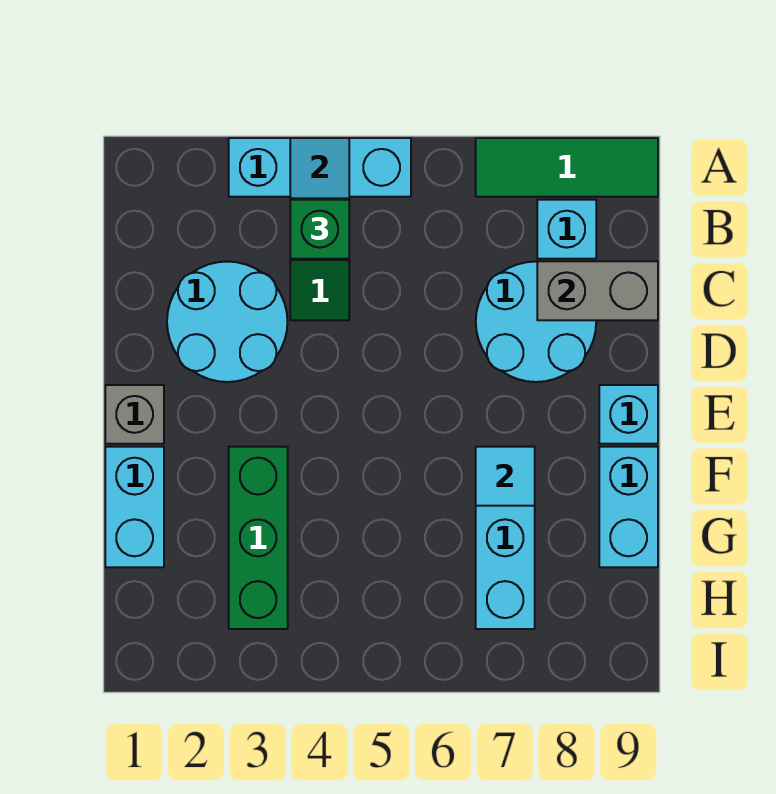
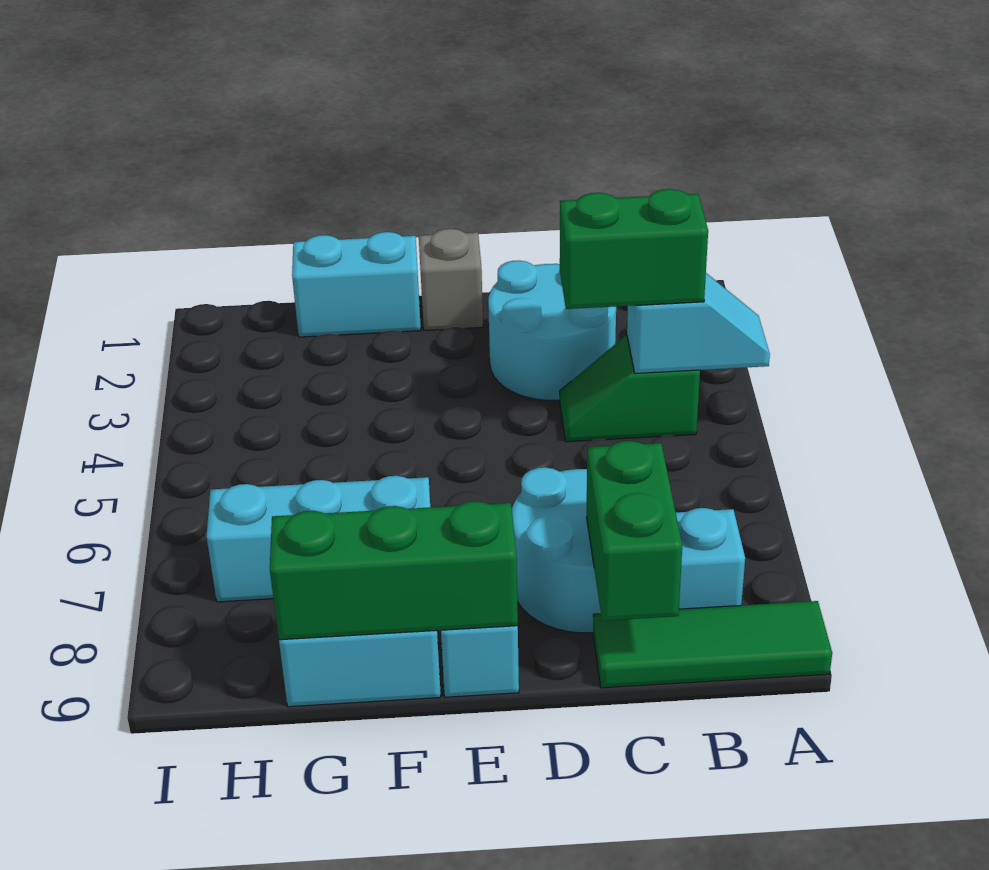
cyan brick A3:A5 level 1 -> none
green tile A7:A9 level 1 -> green tile A9:C9 level 1
green brick B4 level 3 -> green brick B4:C4 level 3
grey brick C8:C9 level 2 -> green brick C8:C9 level 2
green brick F3:H3 level 1 -> green brick E9:G9 level 2
cyan tile F7 level 2 -> none

